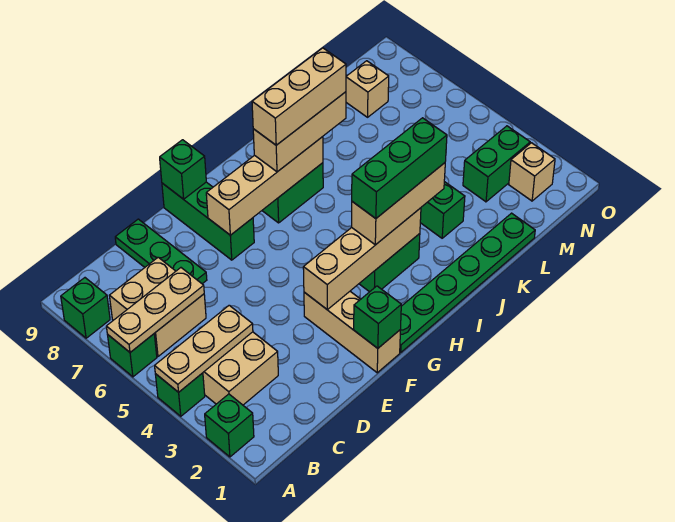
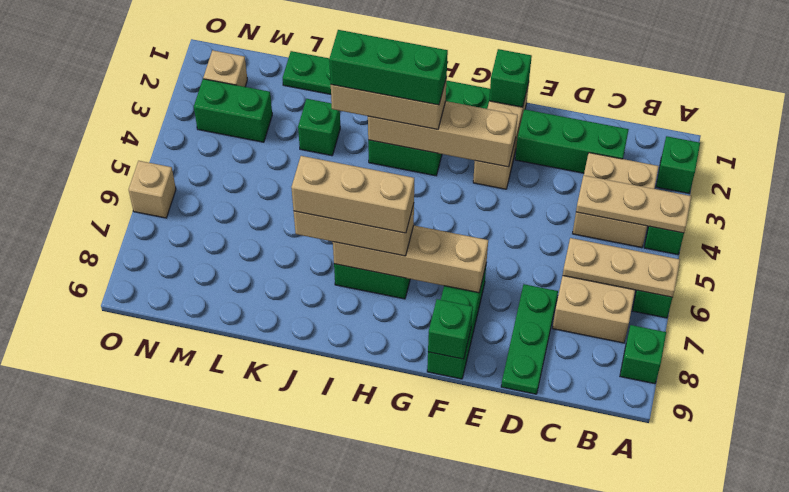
none -> green brick C2:E2 level 1
tan brick M8 level 1 -> tan brick O6 level 1

